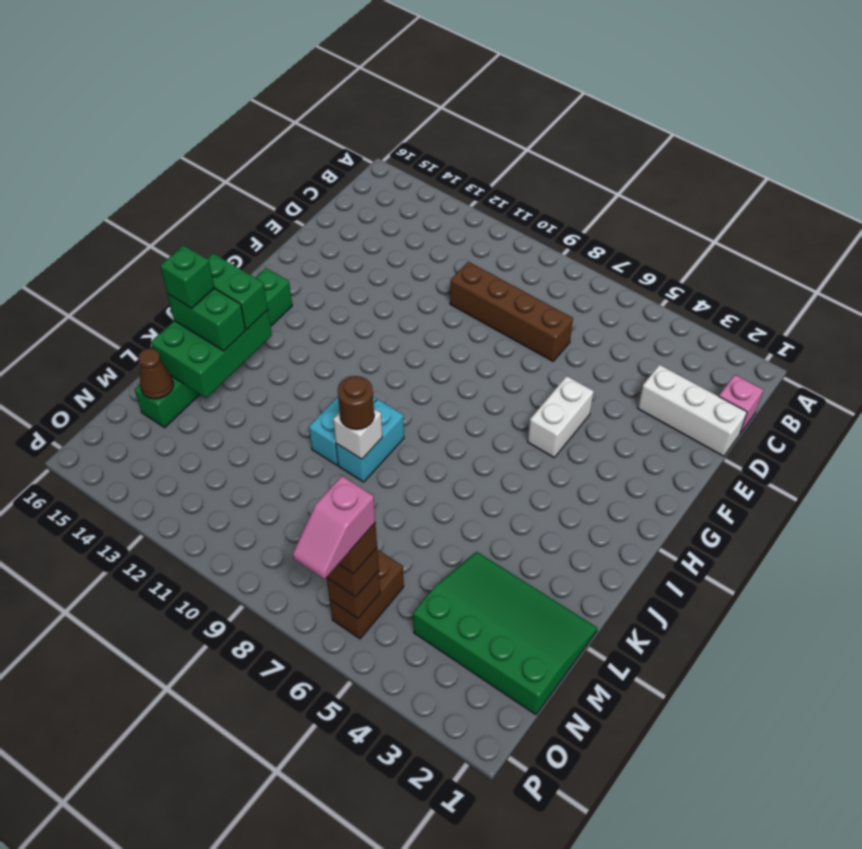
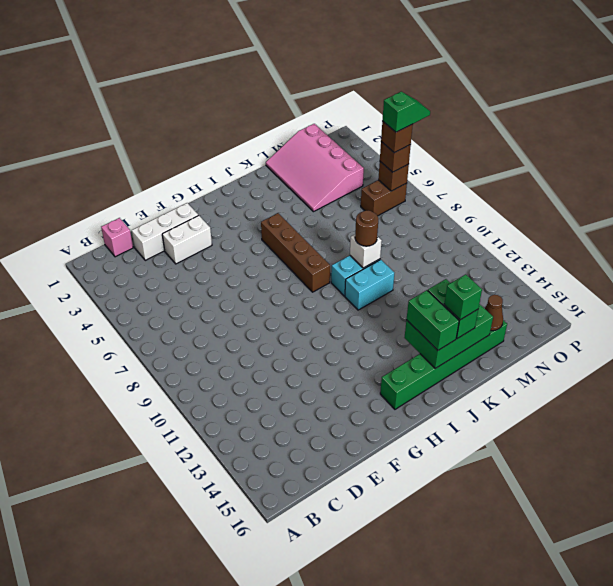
white brick D1:D3 level 1 -> white brick D2:F2 level 1
brown brick D7:D10 level 1 -> brown brick I5:I8 level 1
white brick F5:G5 level 1 -> white brick E3:F3 level 1
green slope L1:N4 level 1 top N -> pink slope L1:N4 level 1 top N
pink slope O6:P6 level 5 top O -> green slope O6:P6 level 5 top O

